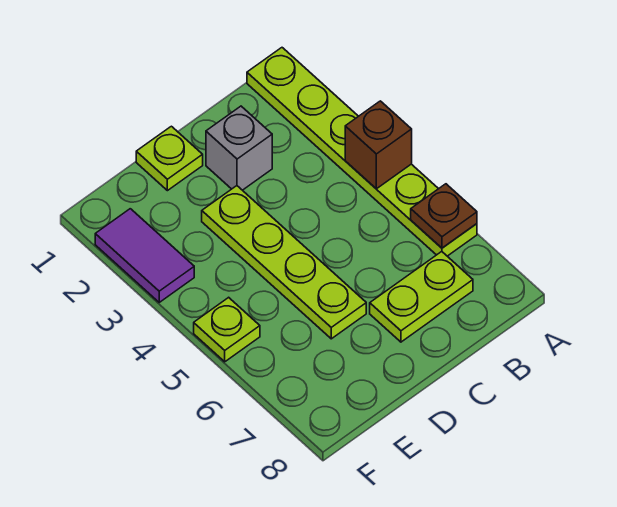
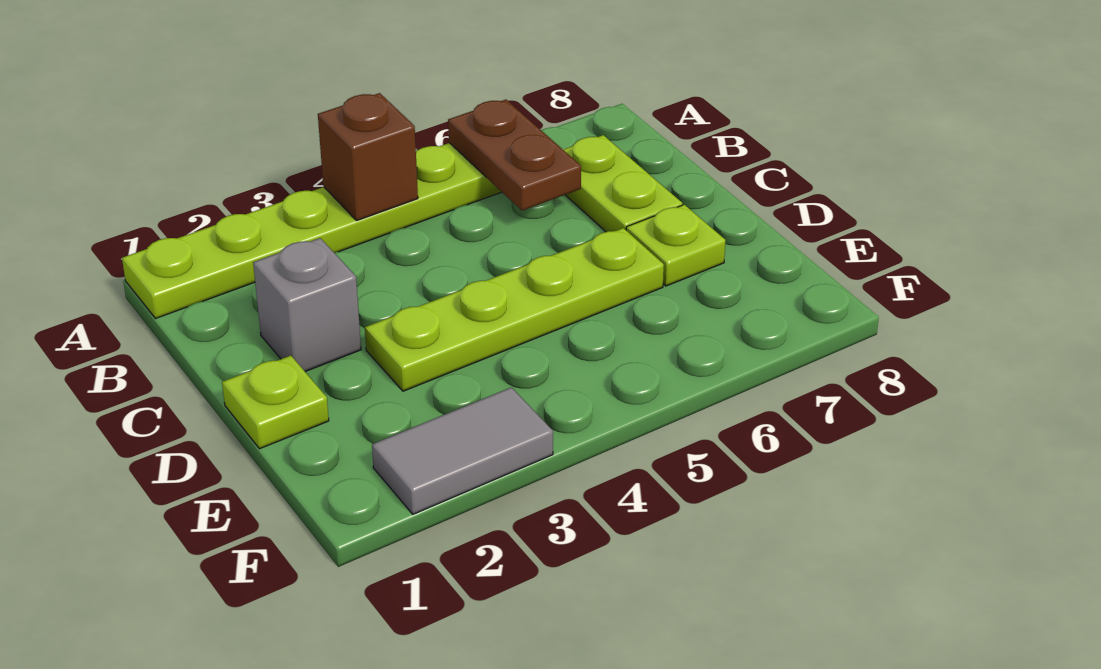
brown plate A6 level 2 -> brown plate A6:B6 level 2
purple tile F2:F3 level 1 -> grey tile F2:F3 level 1
lime plate F5 level 1 -> lime plate D7 level 1

